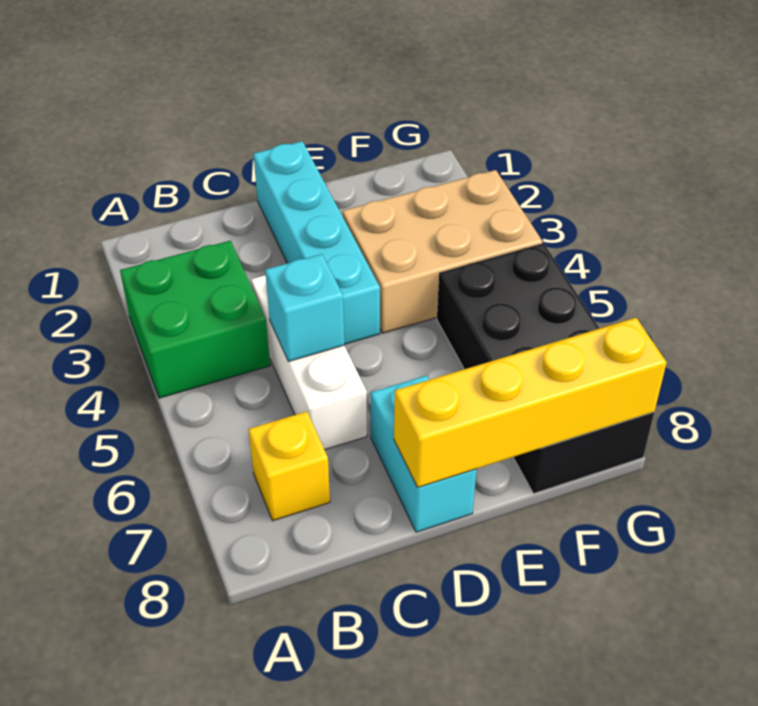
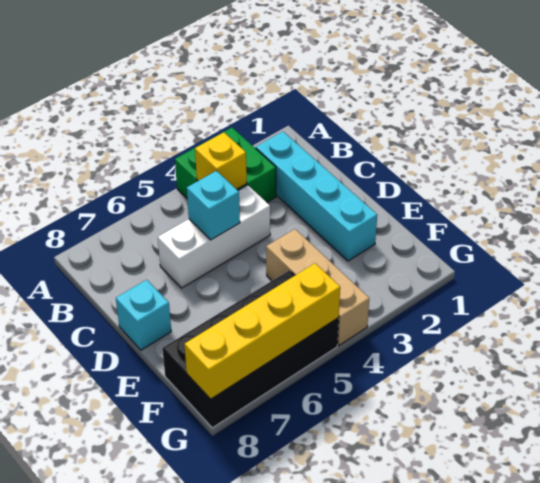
yellow brick B7 level 1 -> yellow brick B4 level 2
cyan brick D1:D4 level 1 -> cyan brick B2:E2 level 1
cyan brick D7:D8 level 1 -> cyan brick D8 level 1
yellow brick D8:G8 level 2 -> yellow brick G5:G8 level 2
tan brick E3:G4 level 1 -> tan brick E4:G4 level 1

